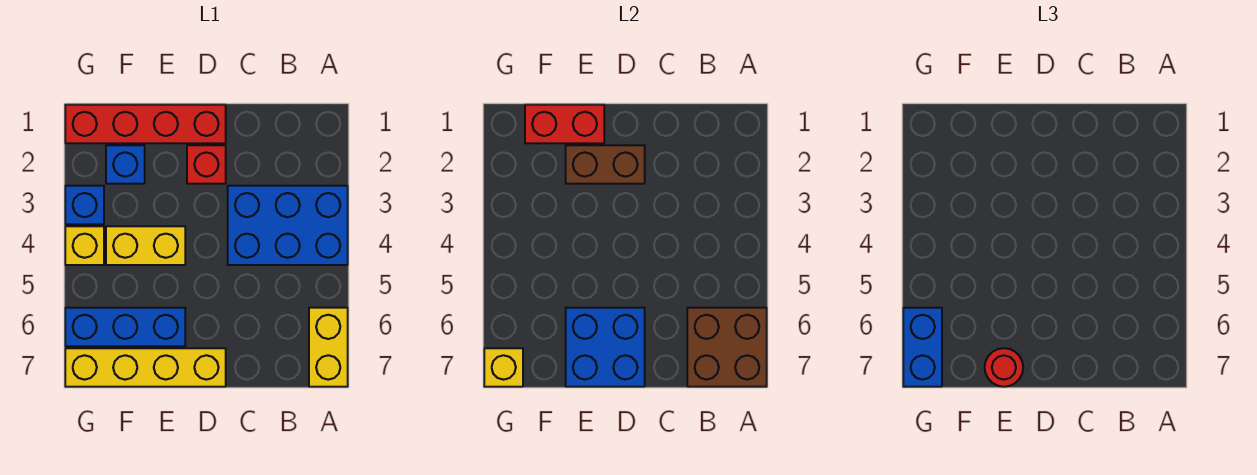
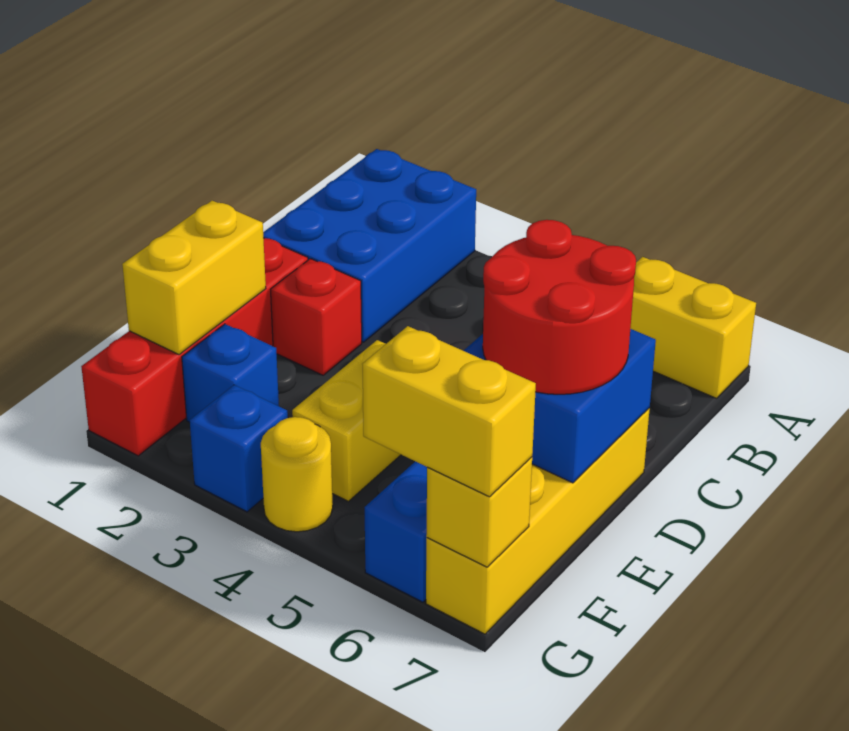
blue brick A3:C4 level 1 -> blue brick A1:C2 level 1
brown brick A6:B7 level 2 -> none
brown brick D2:E2 level 2 -> none
red brick E1:F1 level 2 -> yellow brick E1:F1 level 2
red round brick E7 level 3 -> red round brick D6:E7 level 3
yellow brick G4 level 1 -> yellow round brick G4 level 1
blue brick G6:G7 level 3 -> yellow brick G6:G7 level 3

